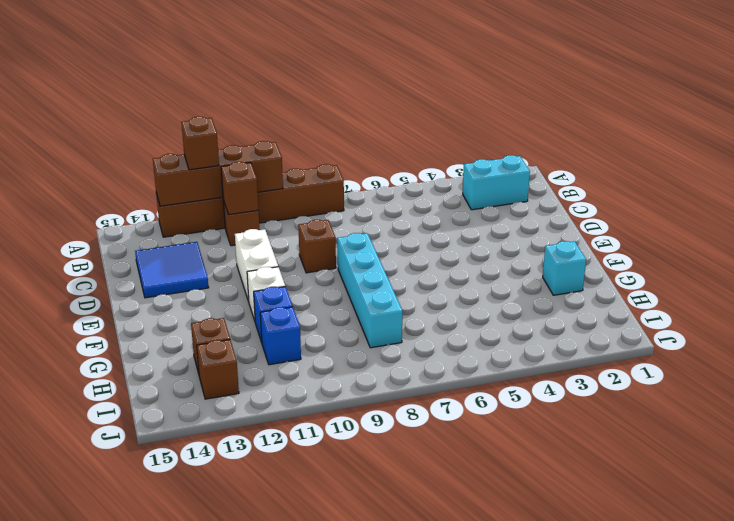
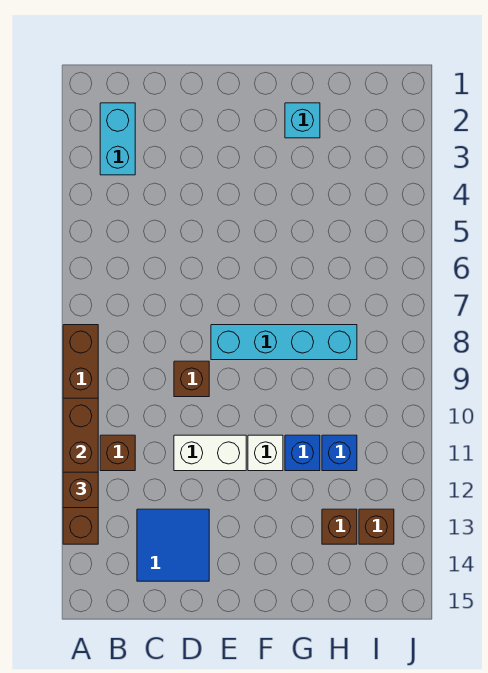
brown brick B11 level 2 -> none

